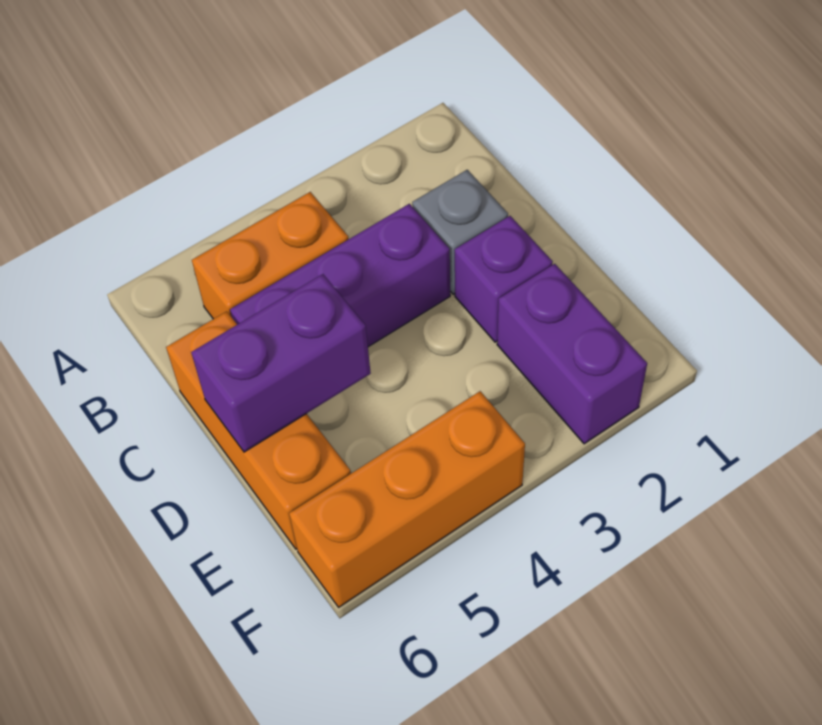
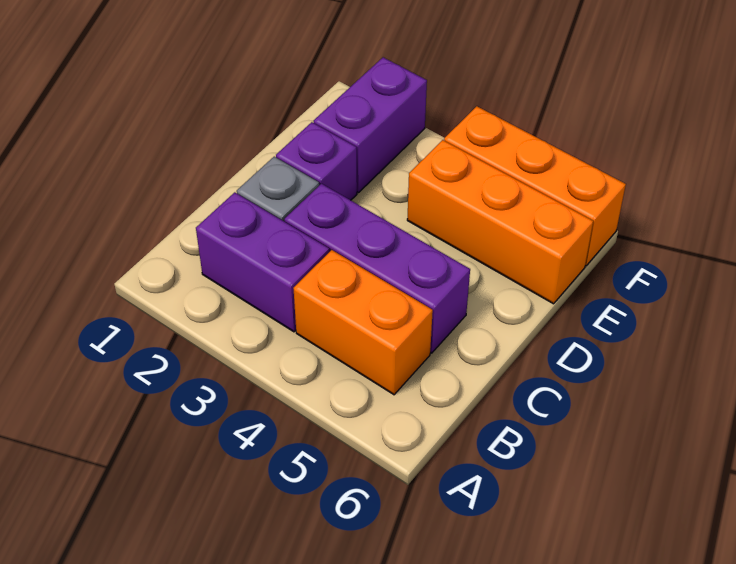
orange brick C6:E6 level 1 -> orange brick E4:E6 level 1
purple brick D5:D6 level 2 -> purple brick B2:B3 level 1

